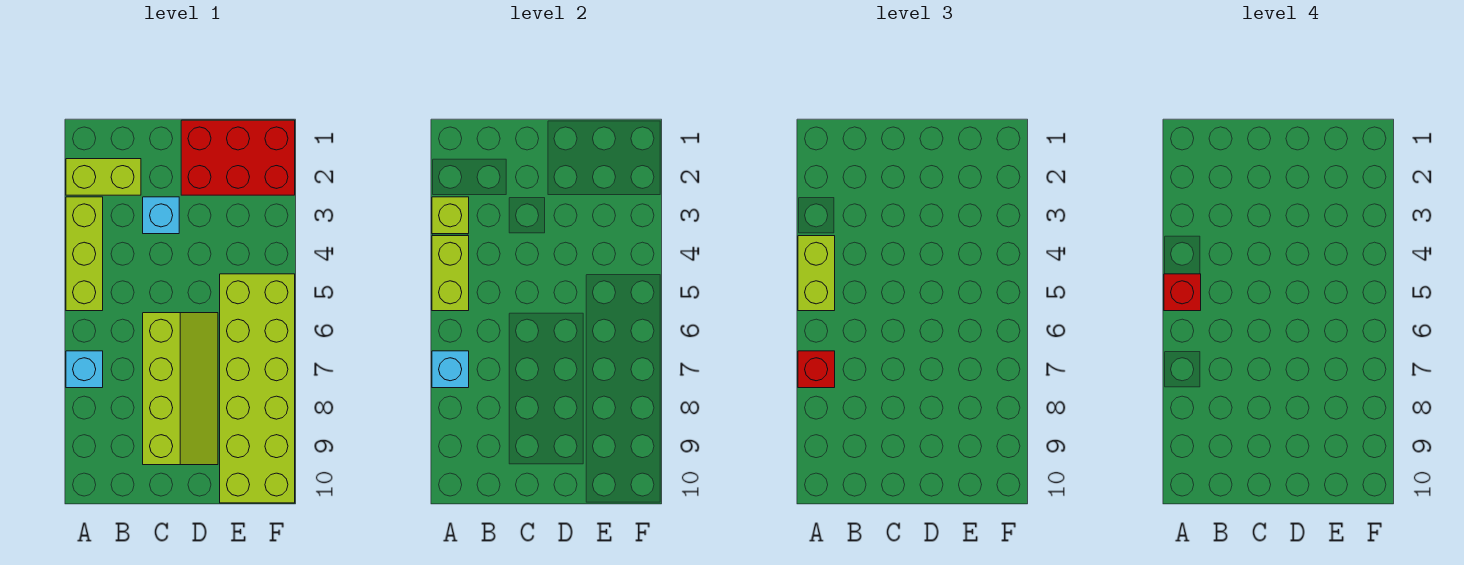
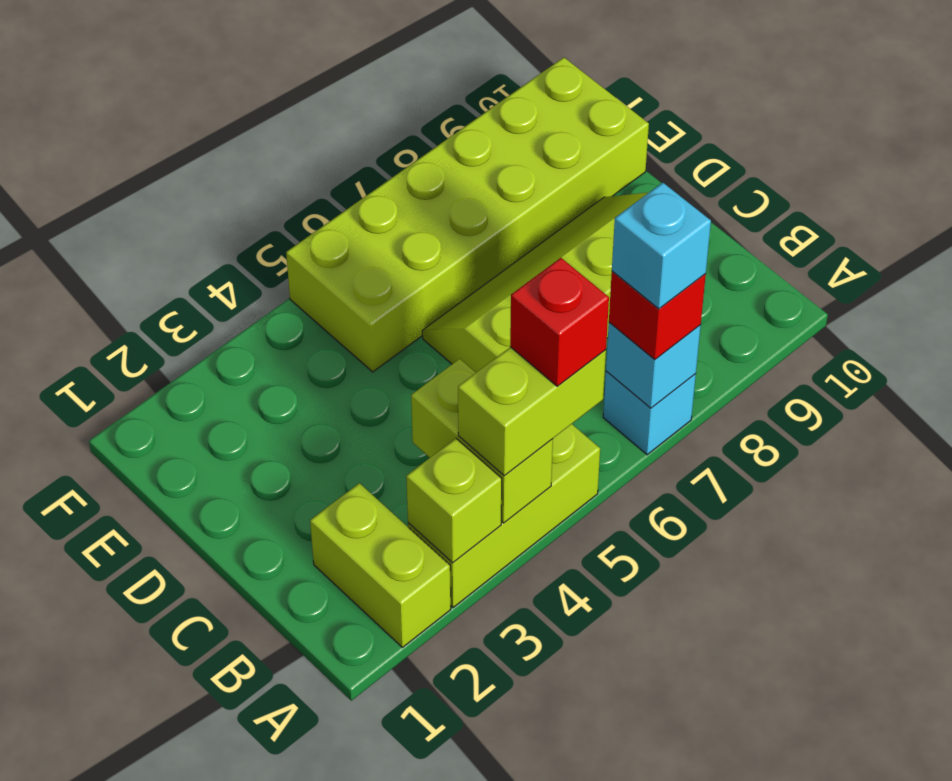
lime brick A4:A5 level 2 -> lime brick A4:B4 level 2
cyan brick C3 level 1 -> cyan brick A7 level 4
red brick D1:F2 level 1 -> none

